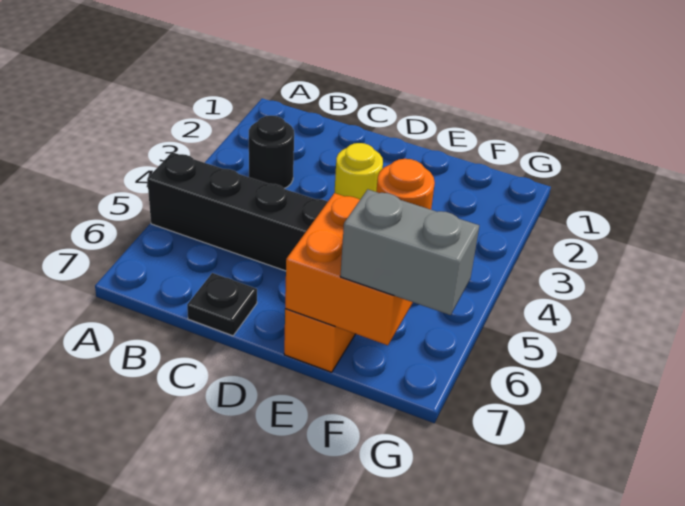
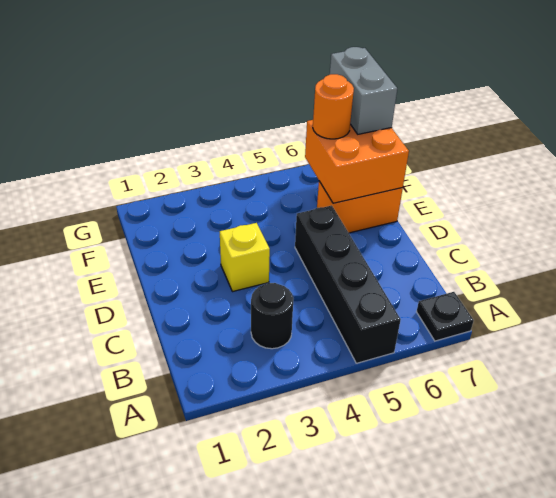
black plate C7 level 1 -> black plate A7 level 1
yellow round brick D3 level 1 -> yellow brick D3 level 1

